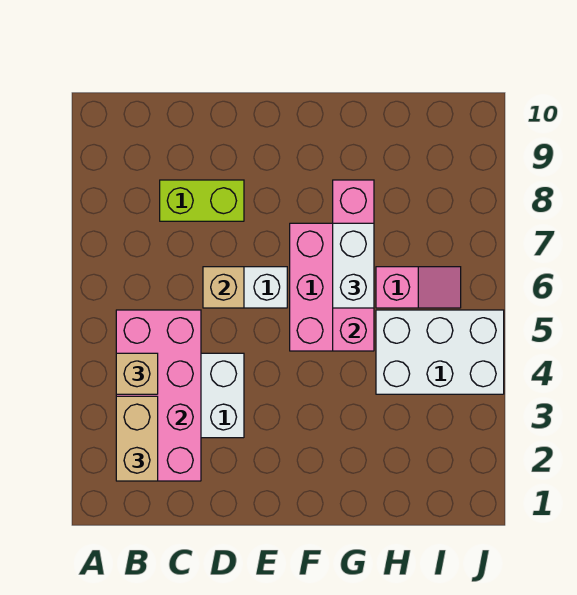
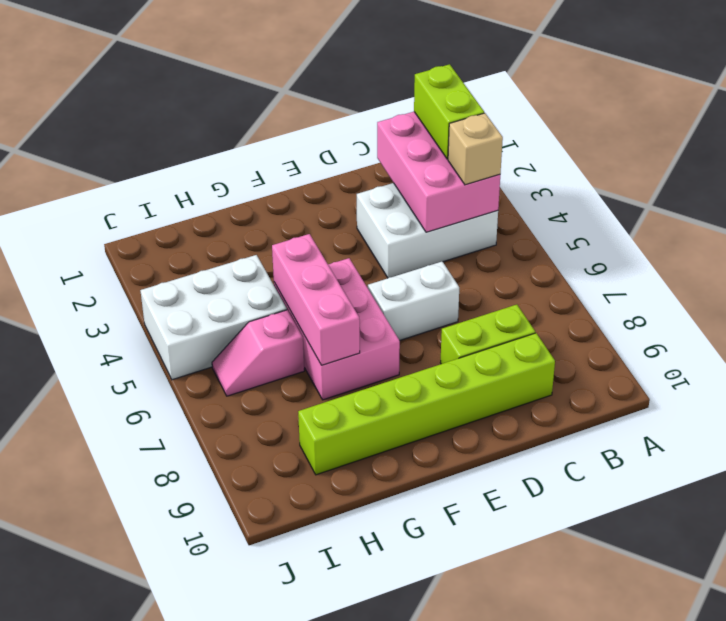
pink brick B2:C5 level 2 -> pink brick B2:C4 level 2
tan brick B2:B3 level 3 -> lime brick B2:B3 level 3
none -> lime brick C9:H9 level 1
tan brick D6 level 2 -> none
pink brick G5:G8 level 2 -> pink brick G5:G7 level 2
white brick G6:G7 level 3 -> none

